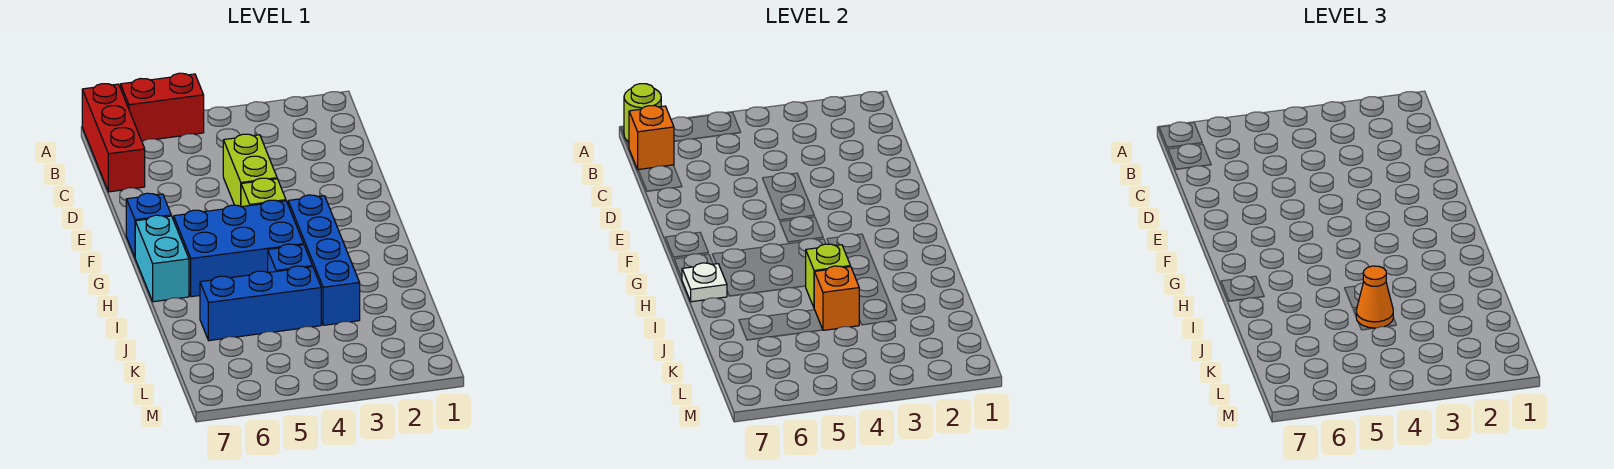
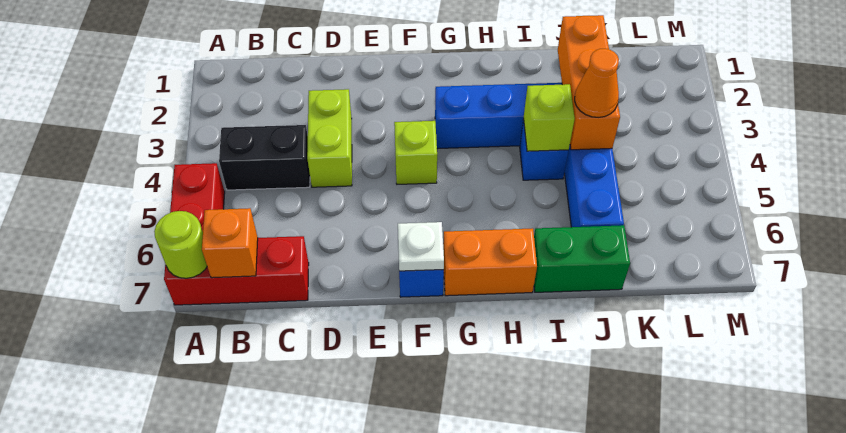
none -> black brick B4:C4 level 1
lime brick D4:E4 level 1 -> lime brick D3:D4 level 1
blue brick G4:H6 level 1 -> none
cyan brick G7:H7 level 1 -> orange brick G7:H7 level 1
white plate H7 level 2 -> white plate F7 level 2
none -> green brick I7:J7 level 1
orange brick J4 level 2 -> orange brick J2:J4 level 2

